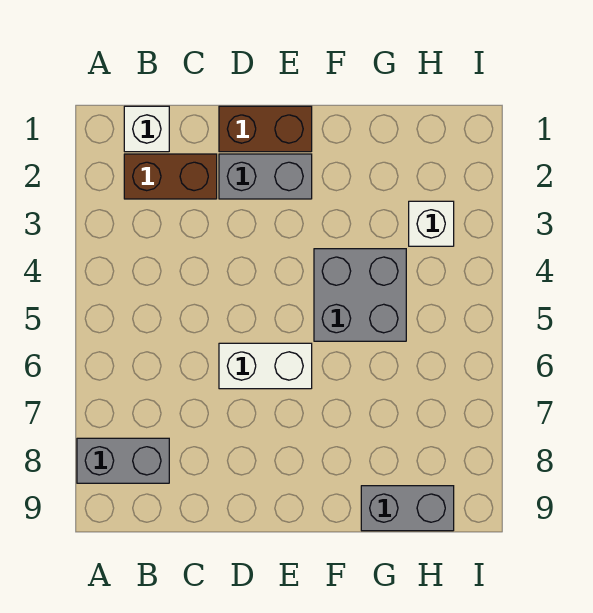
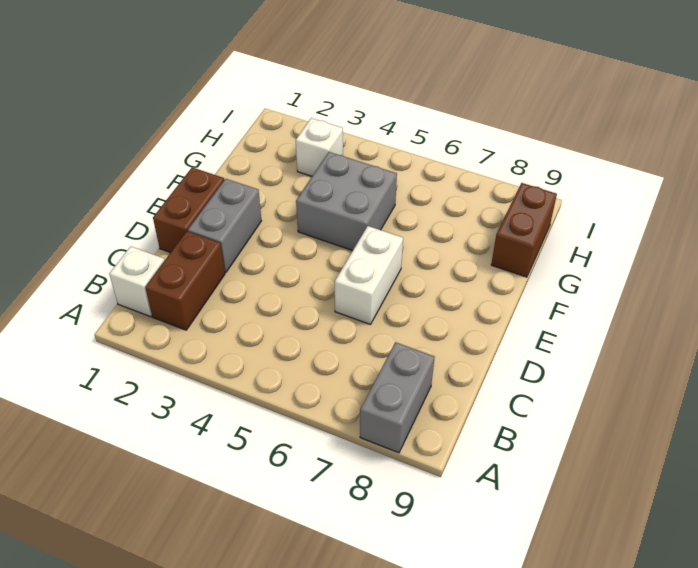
grey brick G9:H9 level 1 -> brown brick G9:H9 level 1

